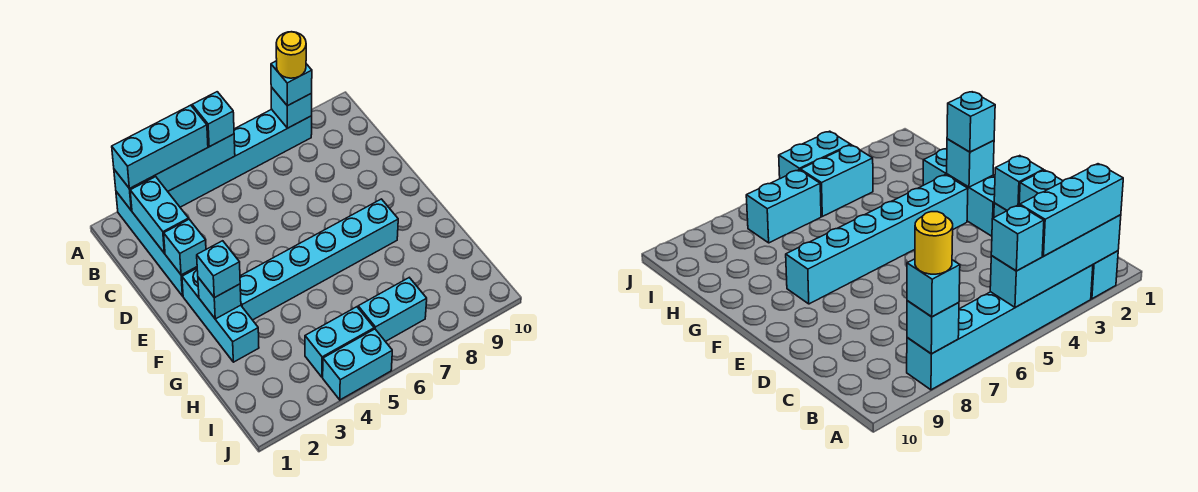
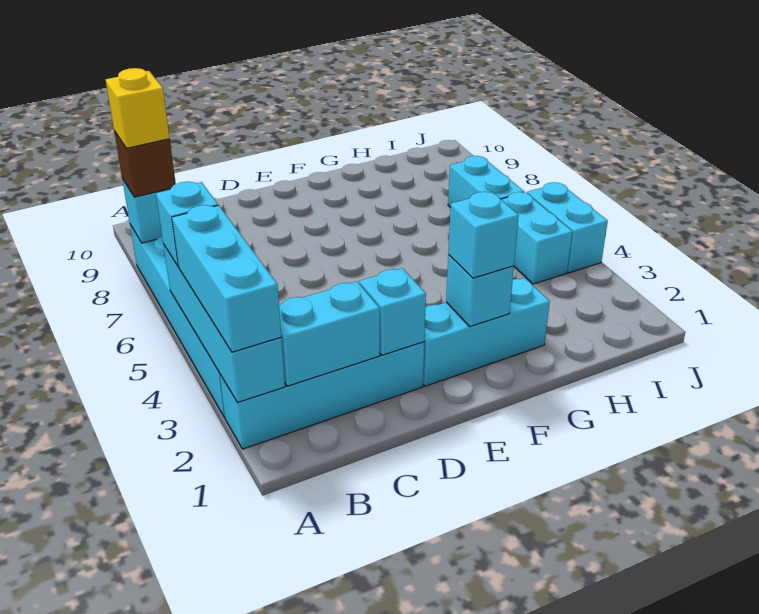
cyan brick A8 level 3 -> brown brick A8 level 3
yellow round brick A8 level 4 -> yellow brick A8 level 4
cyan brick F3:F8 level 1 -> none

